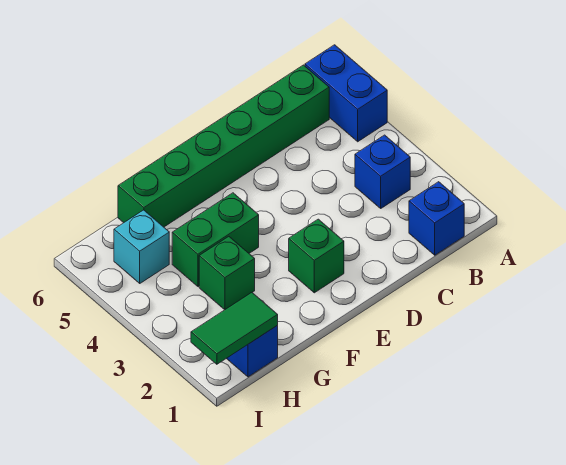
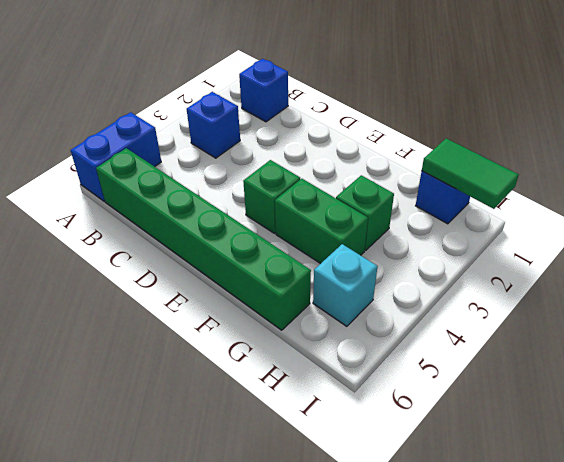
green brick E2 level 1 -> green brick E4 level 1

